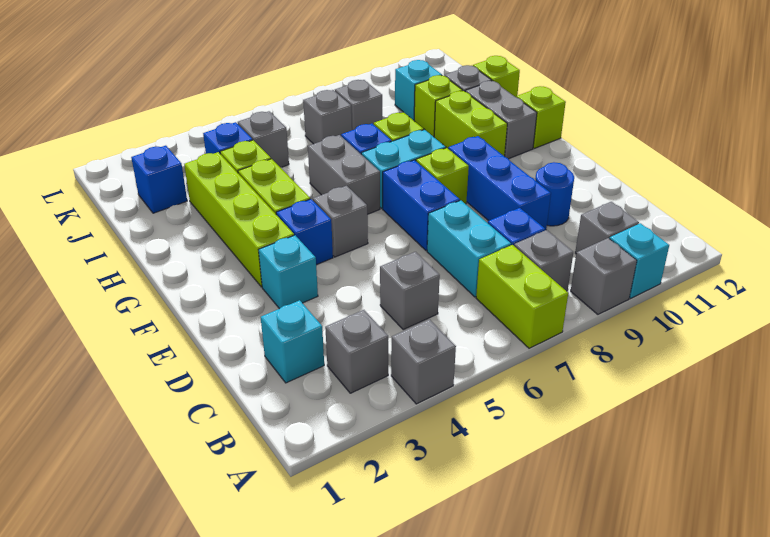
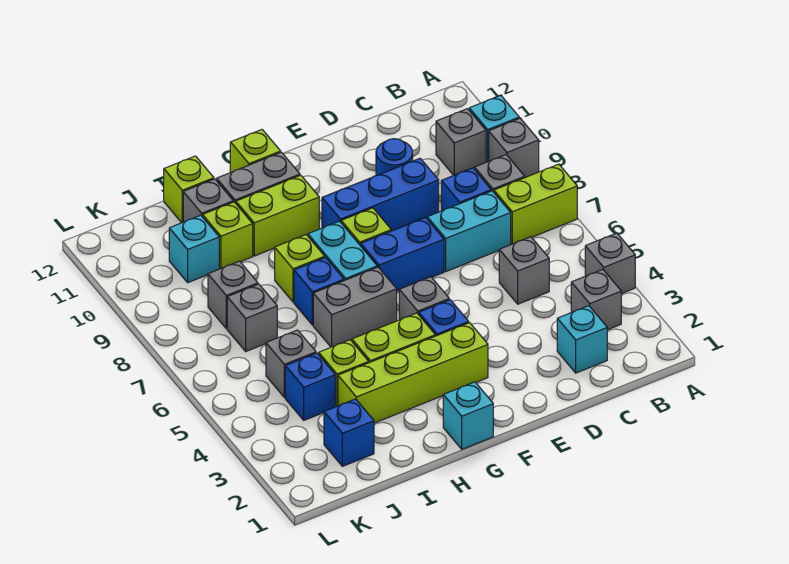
cyan brick E3 level 1 -> cyan brick G1 level 1

